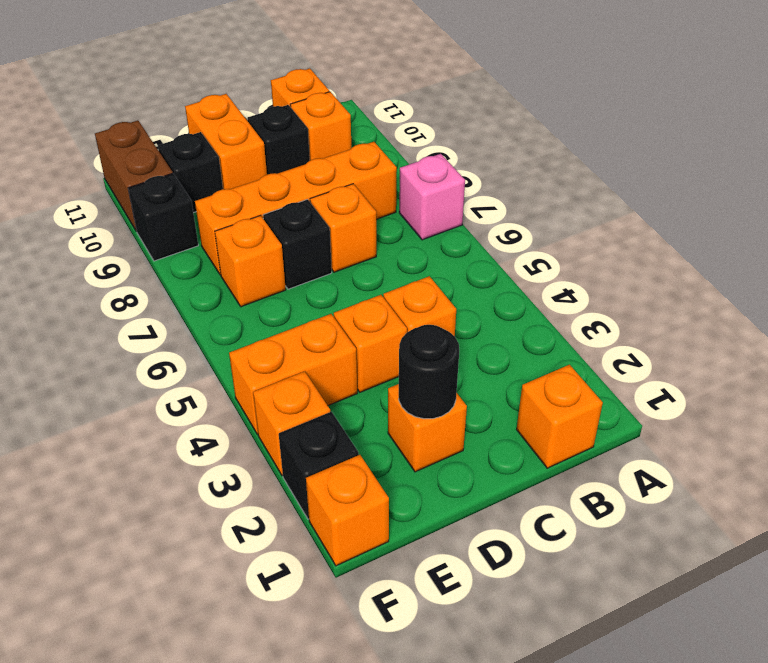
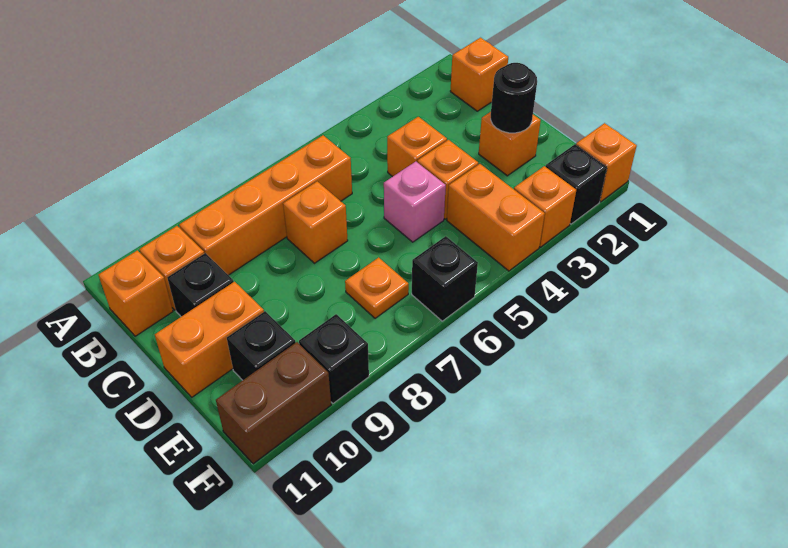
pink brick A7 level 1 -> pink brick D5 level 1
orange brick B8:E8 level 1 -> orange brick B6:B9 level 1
black brick D7 level 1 -> black brick F6 level 1
orange brick E7 level 1 -> orange plate E7 level 1

